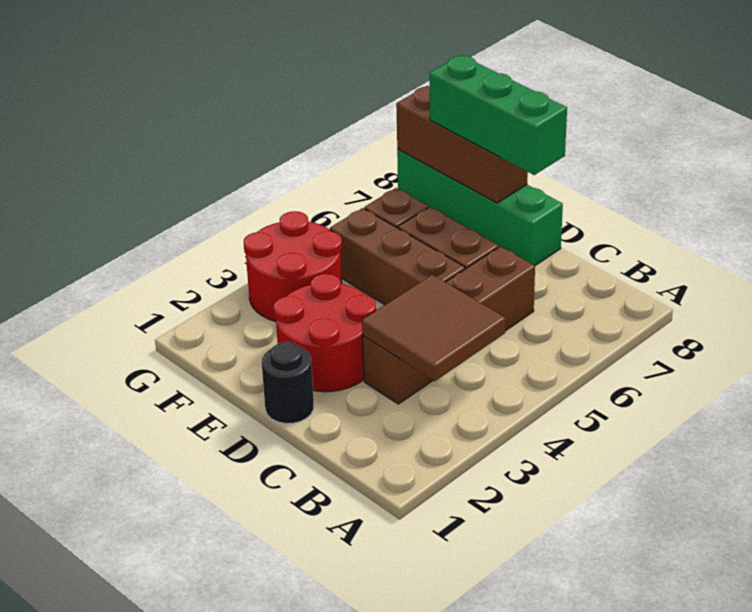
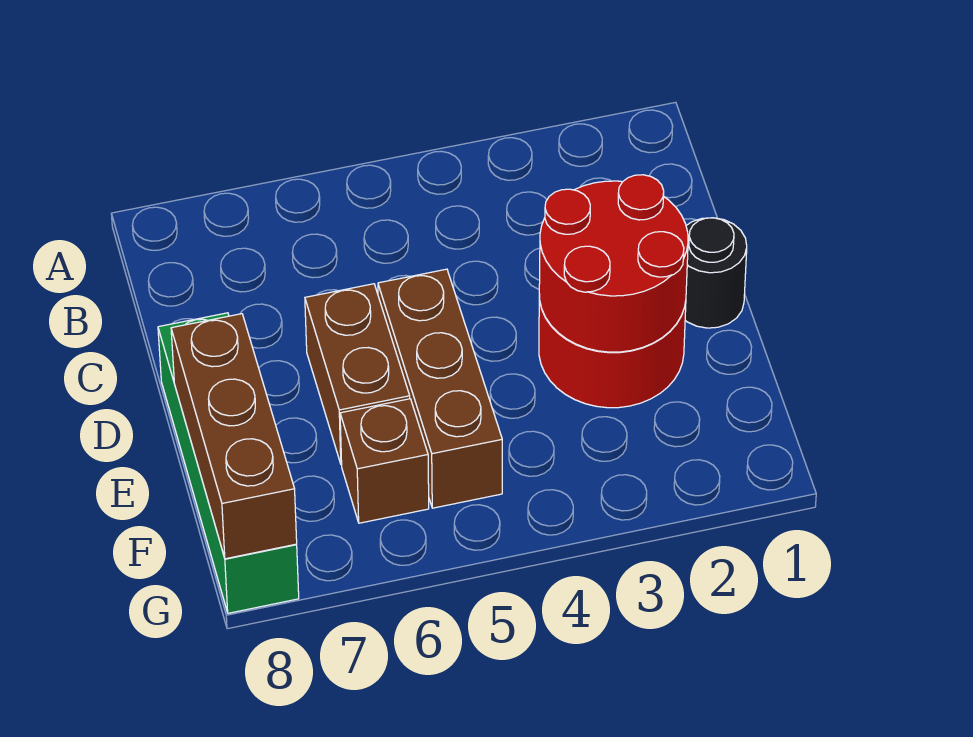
brown tile B3:C4 level 2 -> none
brown brick C3:C6 level 1 -> none
green brick D8:F8 level 3 -> none
red round brick F3:G4 level 1 -> red round brick D2:E3 level 2

